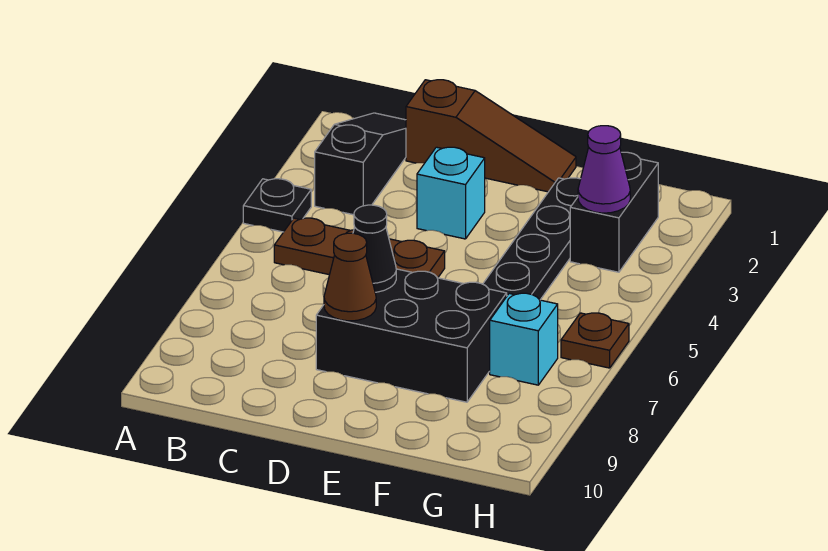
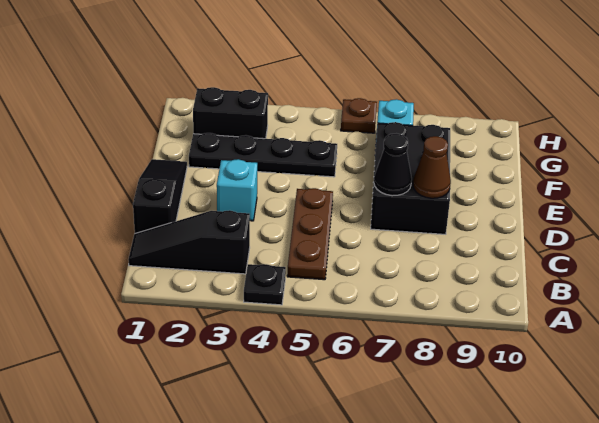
brown slope C1:E1 level 1 top C -> black slope C1:E1 level 1 top C
purple cone G3 level 2 -> none

